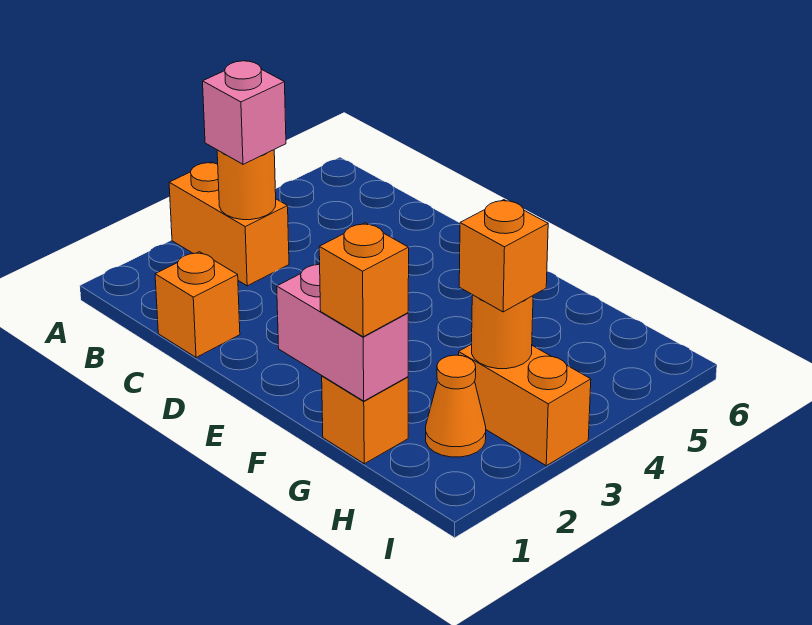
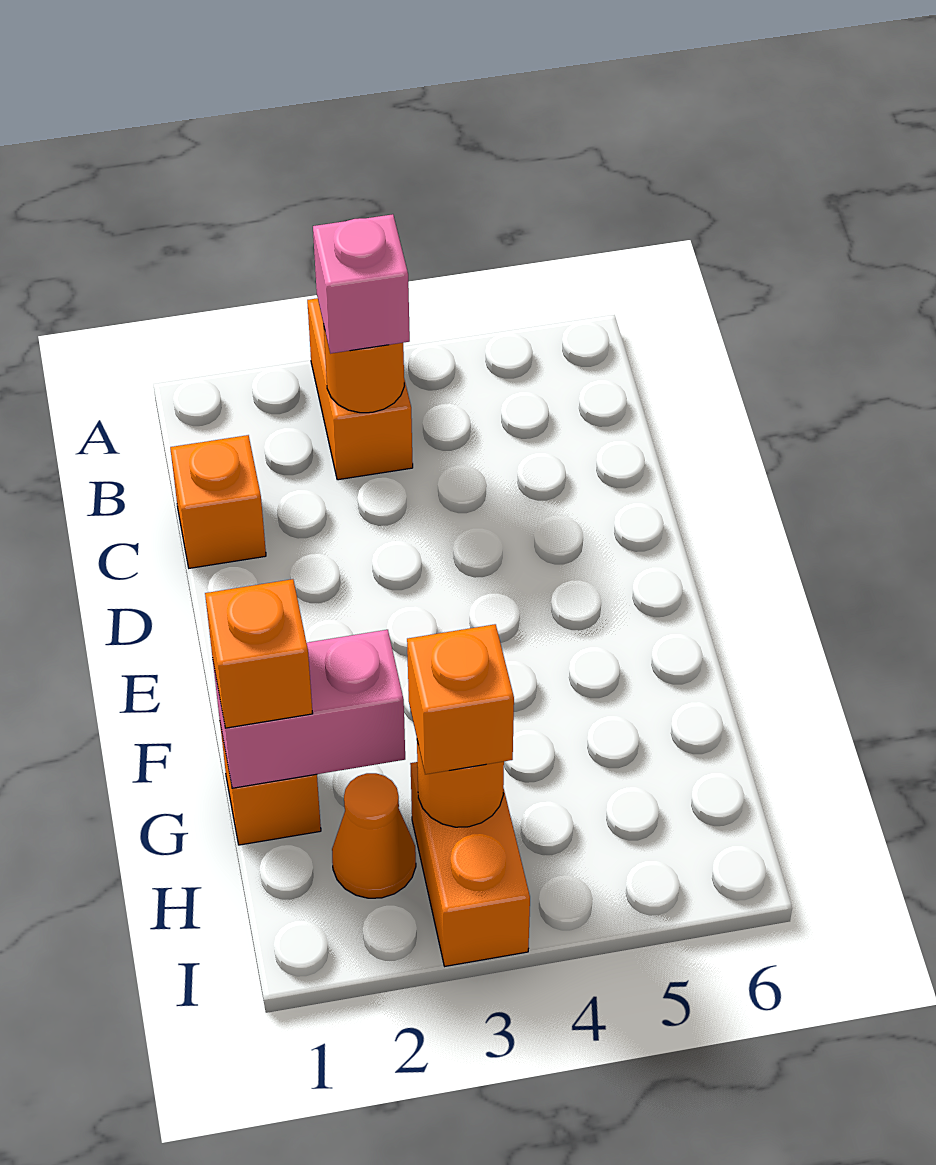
pink brick F1:G1 level 2 -> pink brick G1:G2 level 2

